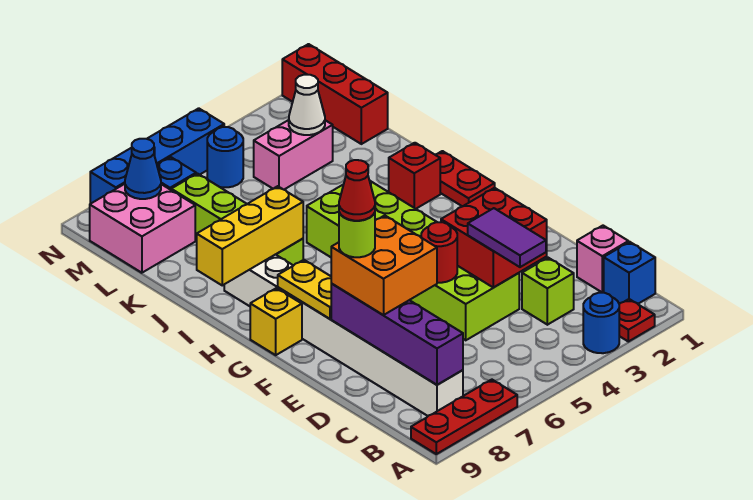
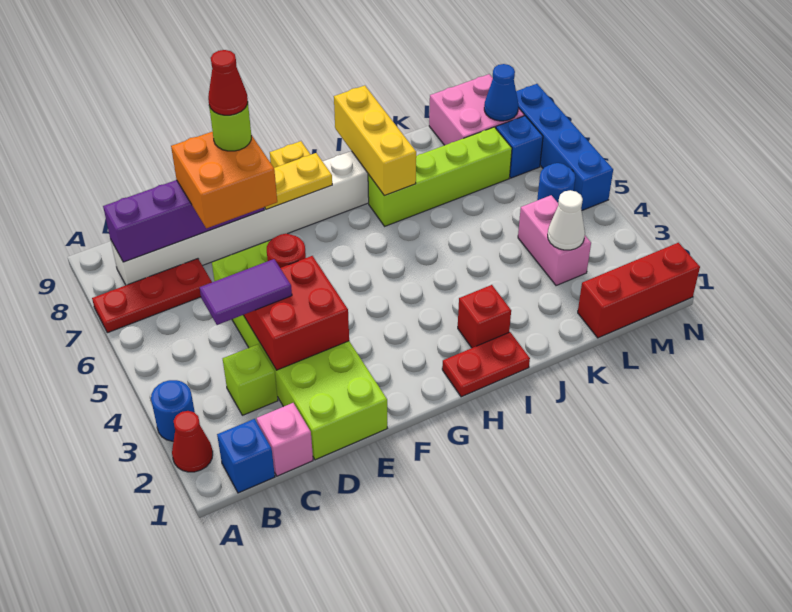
red plate A2 level 1 -> red cone A2 level 1
red plate A7:A9 level 1 -> red plate A7:C7 level 1
lime brick D4:I5 level 1 -> lime brick D1:E6 level 1

